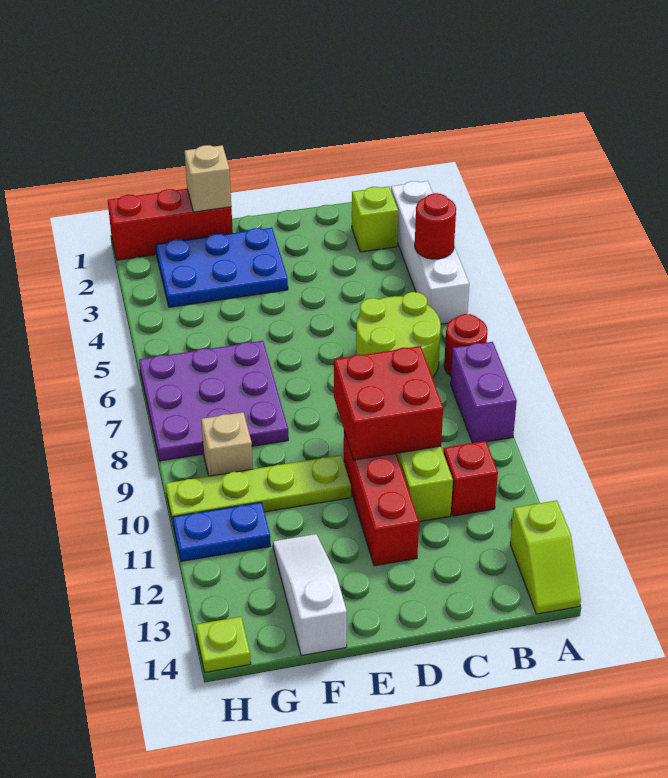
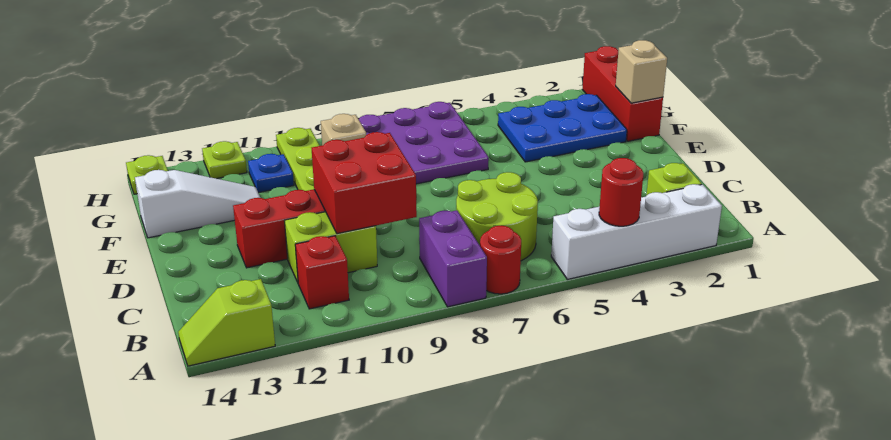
purple brick A8:A9 level 1 -> purple brick A8:B8 level 1
blue plate E2:G3 level 1 -> blue plate F2:G4 level 1
blue plate G11:H11 level 1 -> blue plate G11 level 1
none -> lime plate H12 level 1

